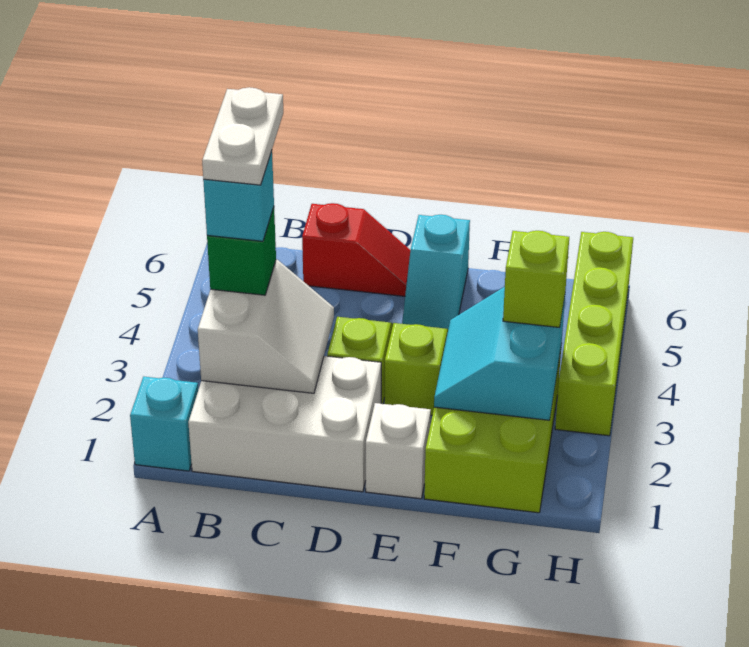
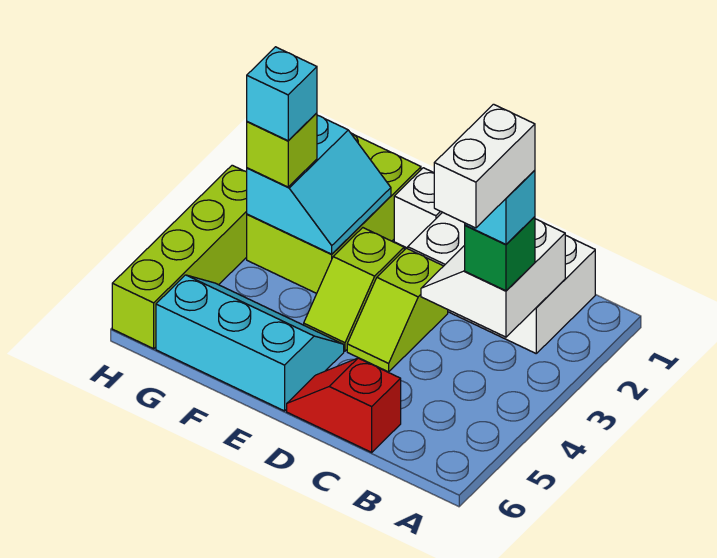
cyan brick A1 level 1 -> cyan brick G3 level 4
white plate B3:B4 level 5 -> white brick B3:B4 level 5
cyan slope E5:E6 level 1 top 6 -> cyan slope E5:G6 level 1 top 6

